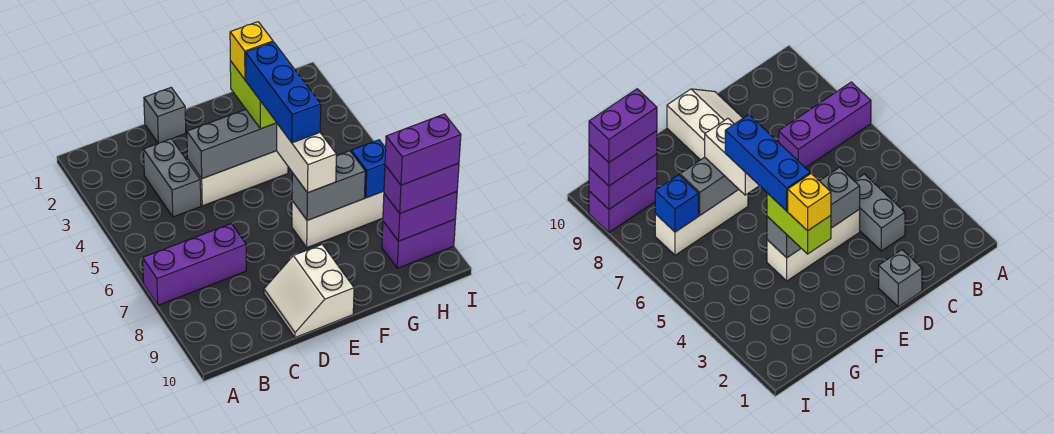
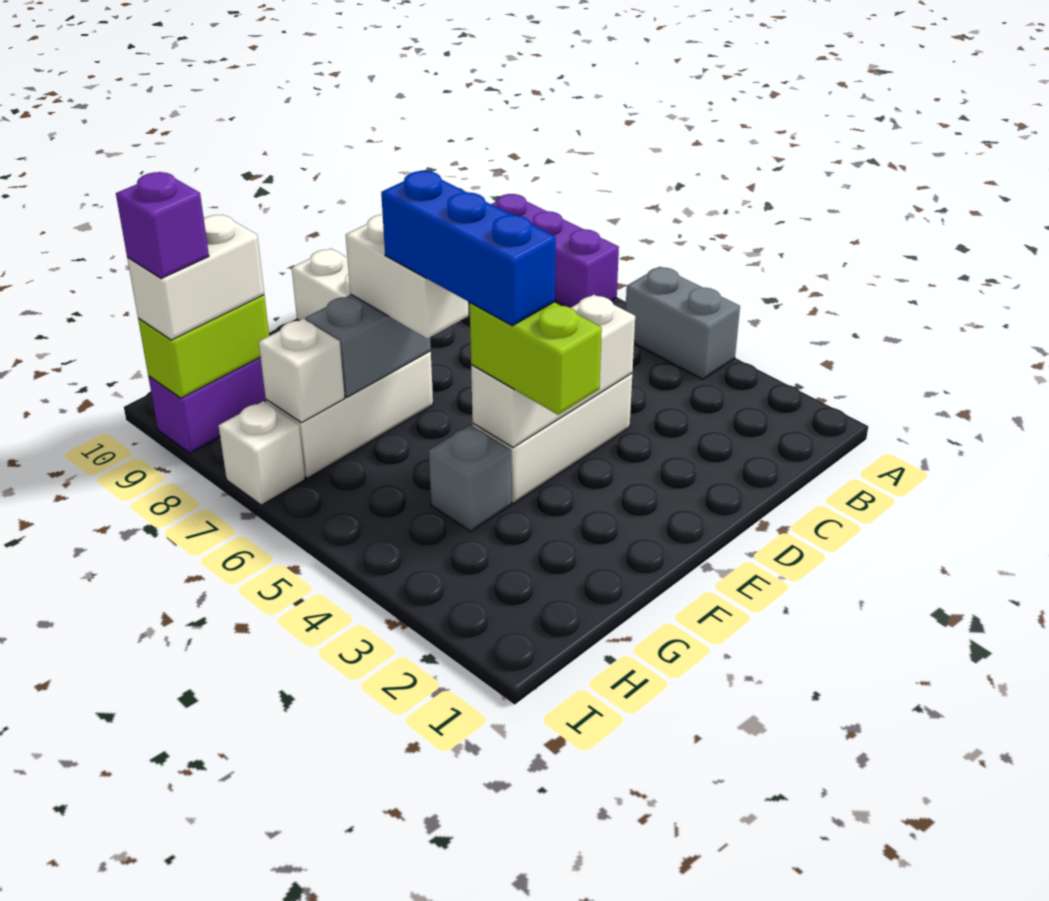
purple brick A7:C7 level 1 -> purple brick A7:A9 level 1
grey brick C3:C4 level 1 -> grey brick A4:A5 level 1
grey brick D1 level 1 -> grey brick G4 level 1
grey brick D4:F4 level 2 -> white brick D4:F4 level 2
yellow brick F3 level 4 -> none
blue brick H7 level 2 -> white brick H7 level 2
purple brick H9:I9 level 2 -> lime brick H9:I9 level 2
purple brick H9:I9 level 3 -> white brick H9:I9 level 3
purple brick H9:I9 level 4 -> purple brick I9 level 4
none -> white brick I7 level 1

